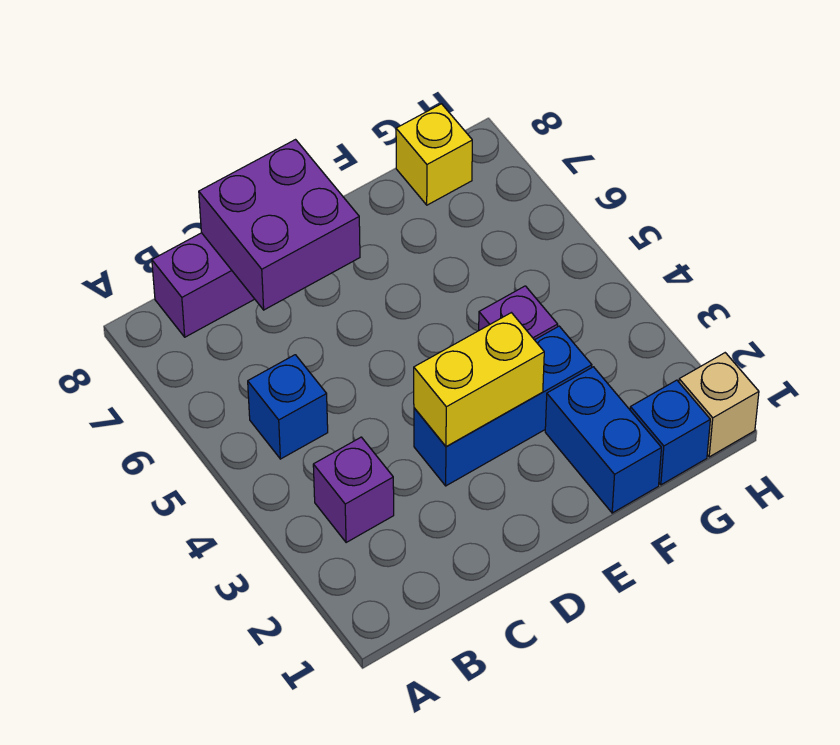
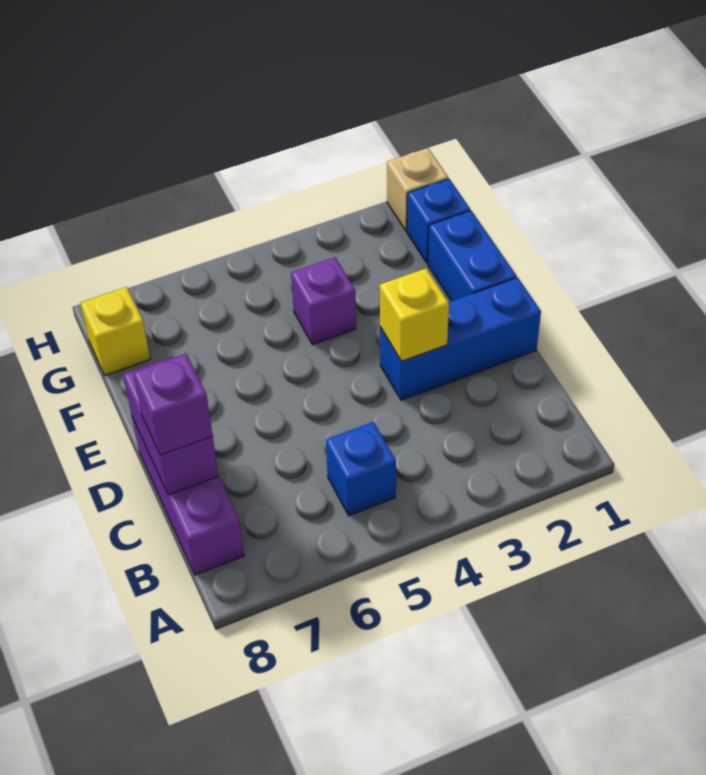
purple brick B3 level 1 -> purple brick C8 level 3
purple brick C7:D8 level 2 -> purple brick C8:D8 level 2
blue brick D3:F3 level 1 -> blue brick D1:D3 level 1
yellow brick D3:E3 level 2 -> yellow brick D3 level 2
blue brick F1:F2 level 1 -> blue brick E1:F1 level 1

